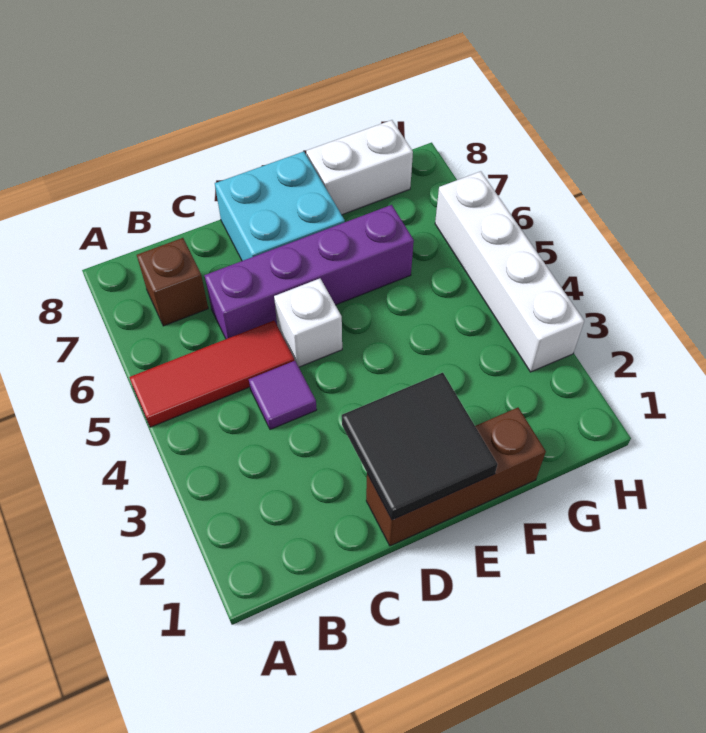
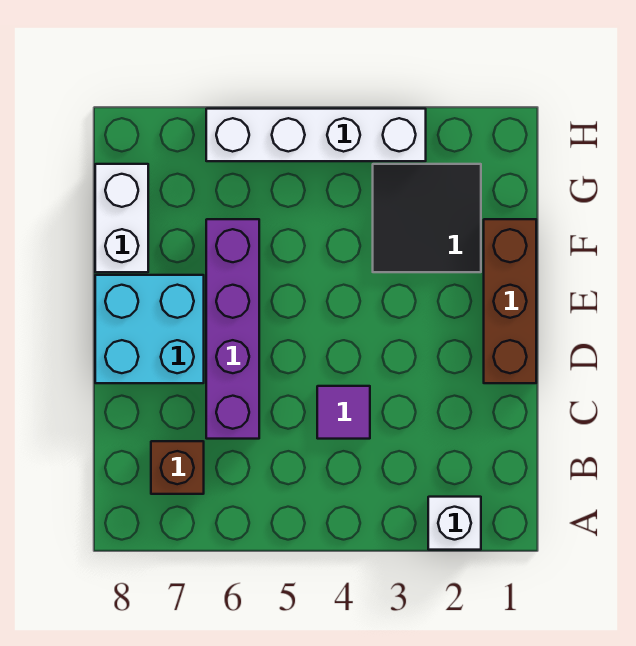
red tile A5:C5 level 1 -> none
black tile D1:E2 level 2 -> black tile F2:G3 level 1
white brick D5 level 1 -> white brick A2 level 1

